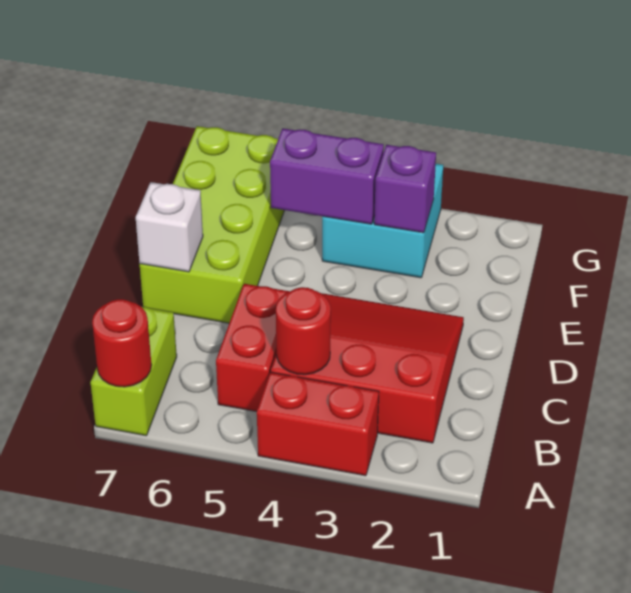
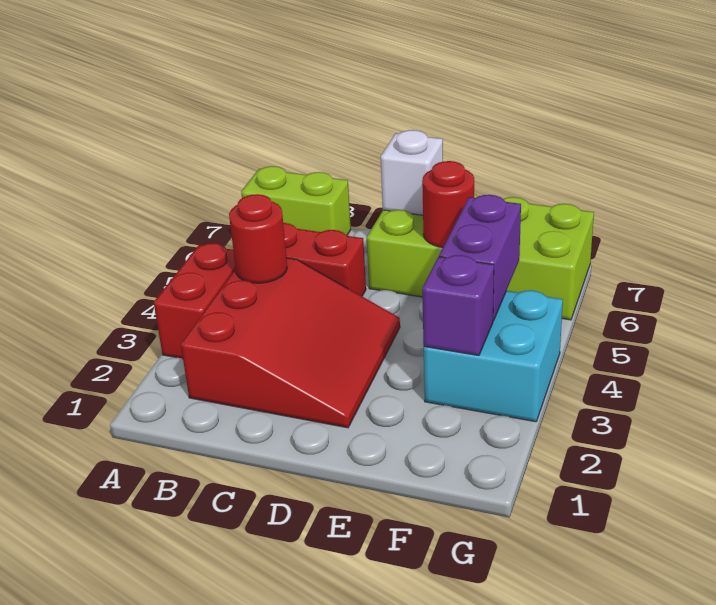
red round brick A7 level 2 -> red round brick E6 level 2

